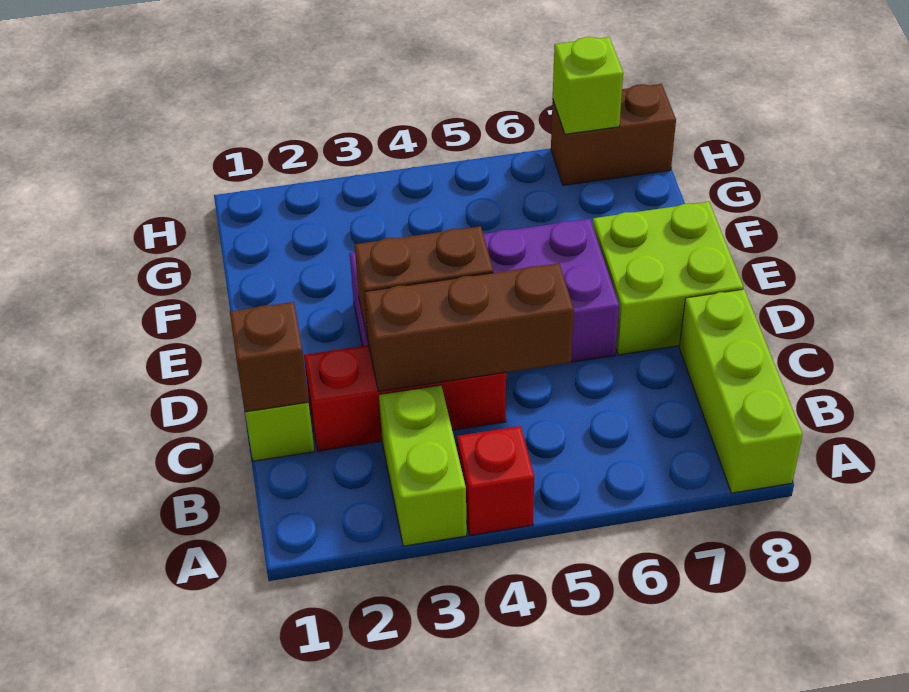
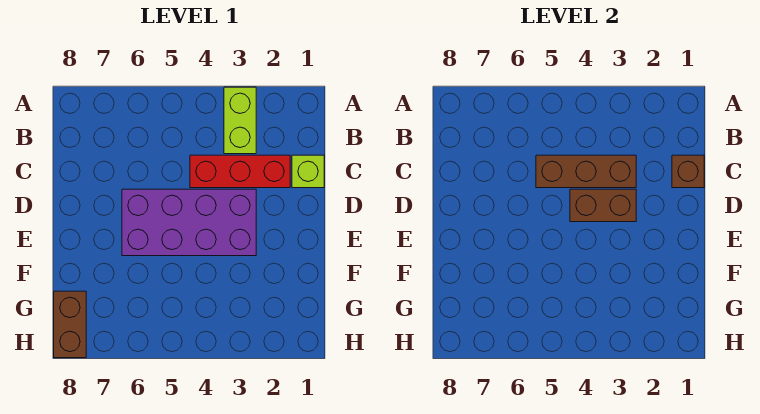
red brick A4 level 1 -> none
lime brick A8:C8 level 1 -> none
lime brick D7:E8 level 1 -> none
brown brick H7:H8 level 1 -> brown brick G8:H8 level 1
lime brick H7 level 2 -> none

